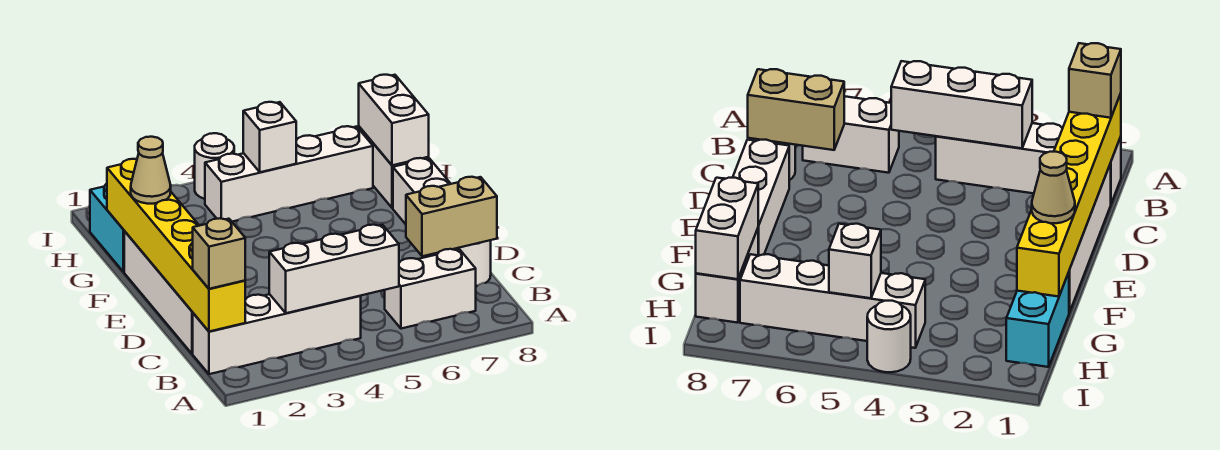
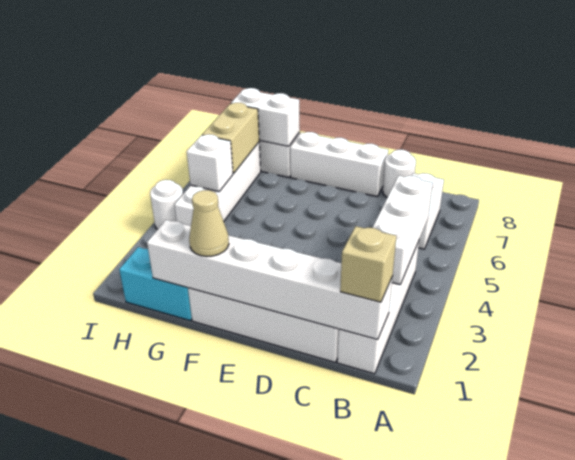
yellow brick B1:G1 level 2 -> white brick B1:G1 level 2
tan brick C7:C8 level 2 -> tan brick H6:H7 level 2

